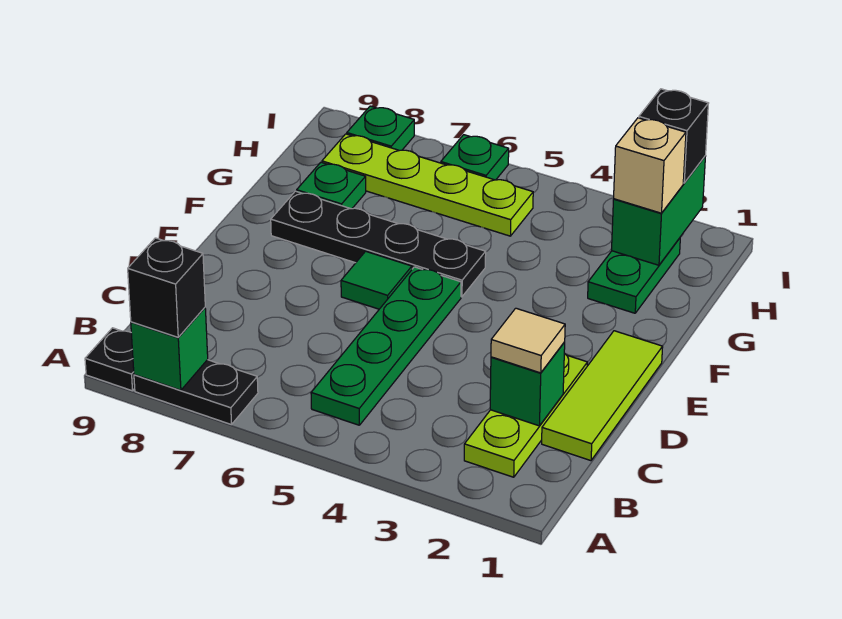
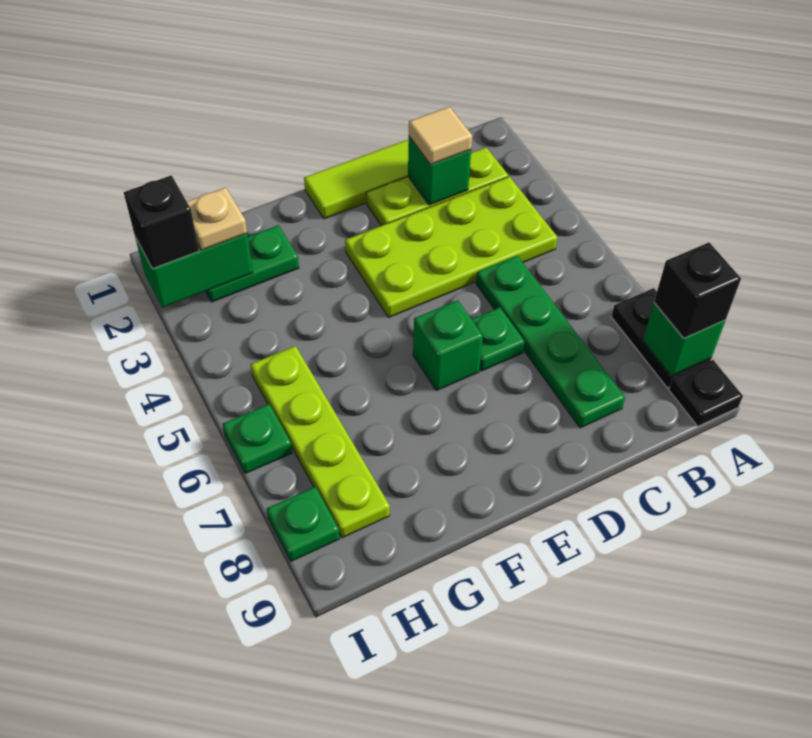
none -> lime plate B3:E4 level 1
green plate B5:E5 level 1 -> green plate C5:C8 level 1
green tile E6 level 1 -> green brick E6 level 1
black plate F5:F8 level 1 -> none
green plate G8 level 1 -> green plate D6 level 1
tan brick H2 level 3 -> tan plate H2 level 3

